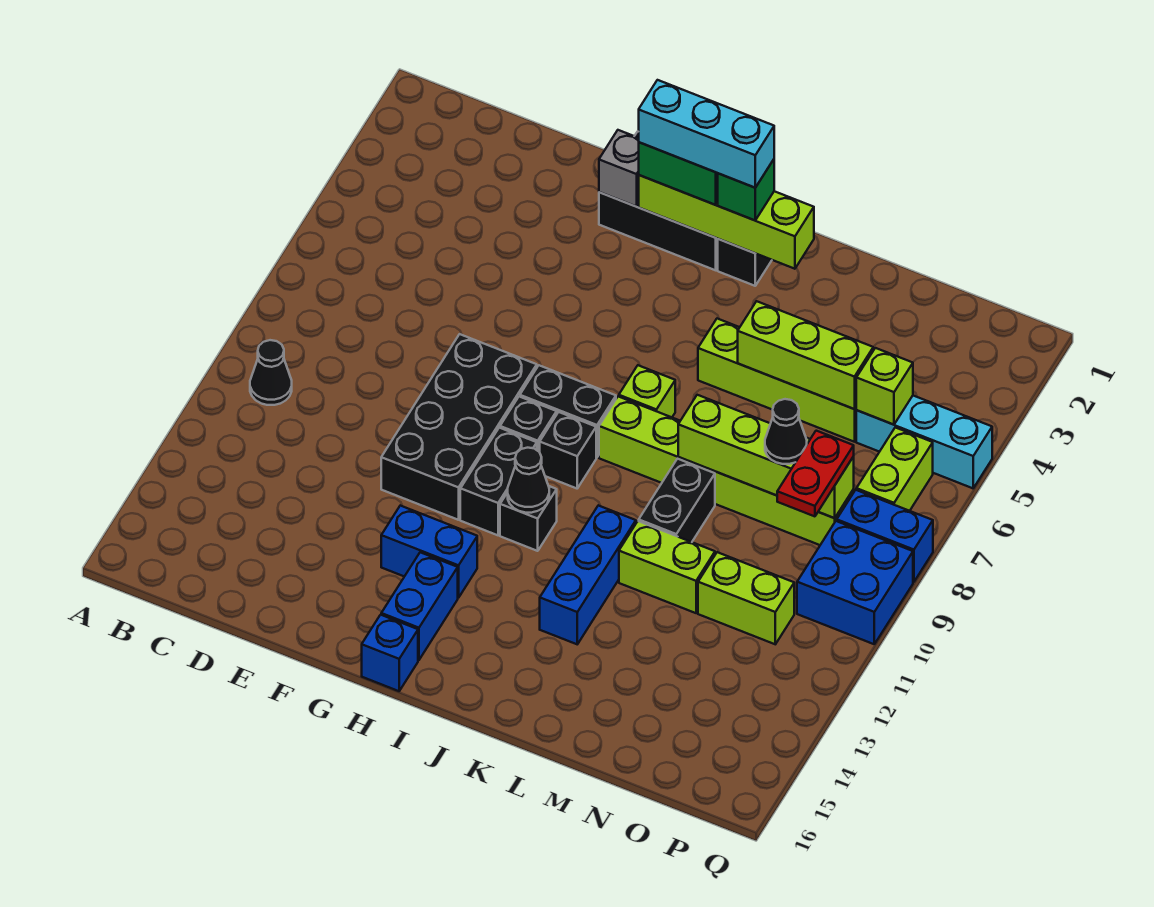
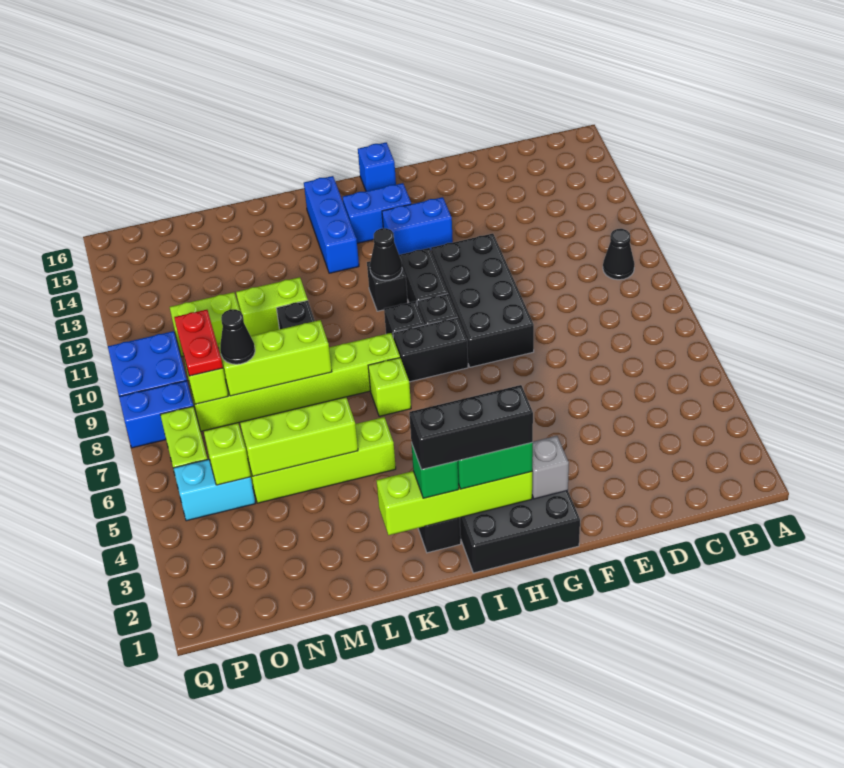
cyan brick H2:J2 level 4 -> black brick H2:J2 level 4
blue brick H14:H15 level 1 -> blue brick H14:I14 level 1
blue brick K11:K13 level 1 -> blue brick J13:J15 level 1
cyan brick O5:Q5 level 1 -> cyan brick O5:P5 level 1

